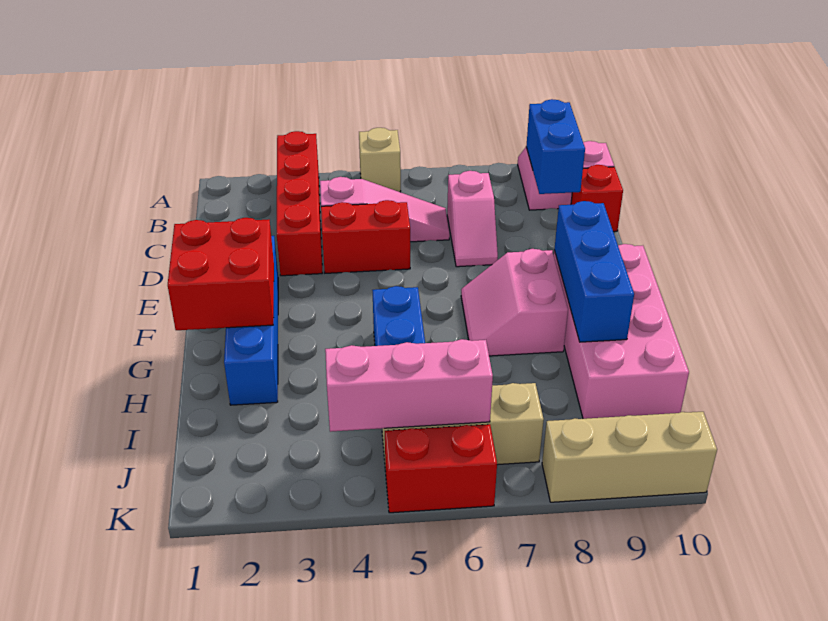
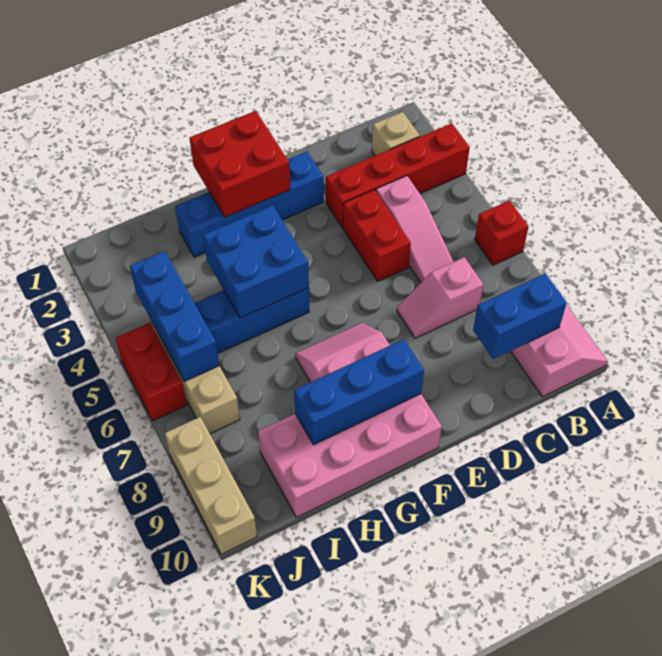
tan brick A5 level 1 -> tan brick B2 level 1
red brick C10 level 1 -> red brick A6 level 1
none -> blue brick G4:H5 level 2
pink brick J4:J6 level 2 -> blue brick J4:J6 level 2

